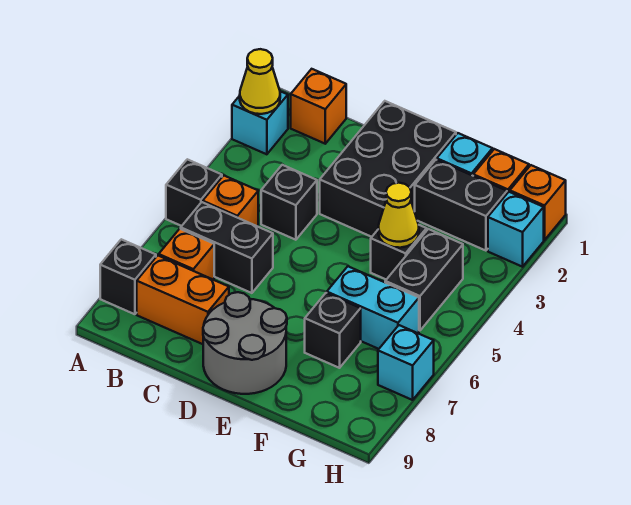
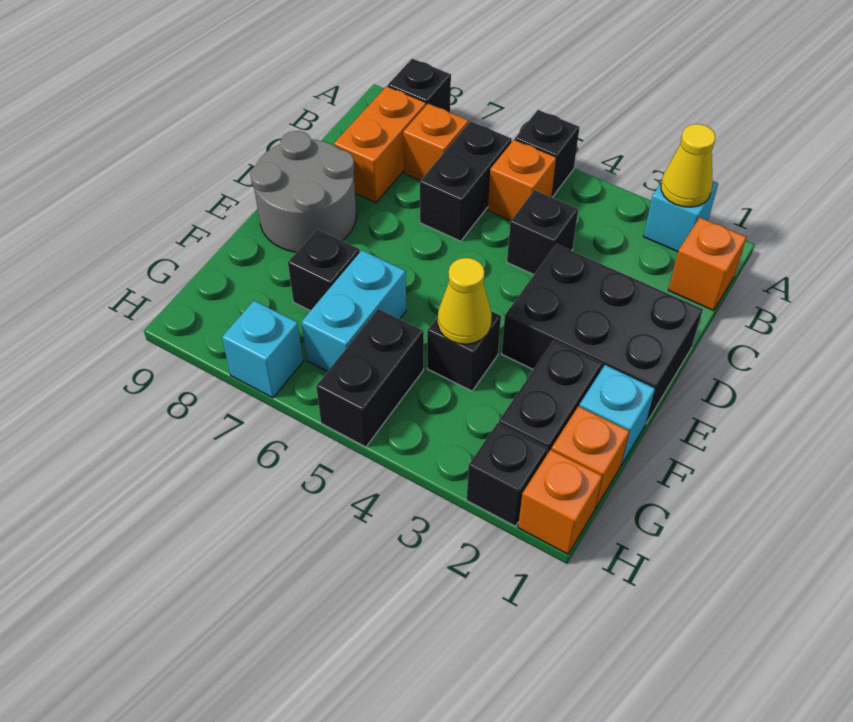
black brick G4:G5 level 1 -> black brick G5:H5 level 1
cyan brick H2 level 1 -> black brick H2 level 1

